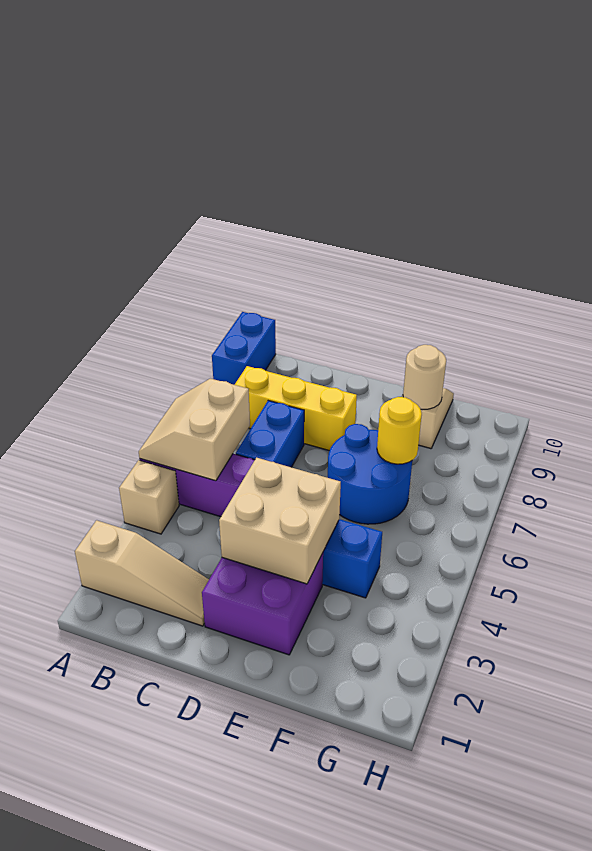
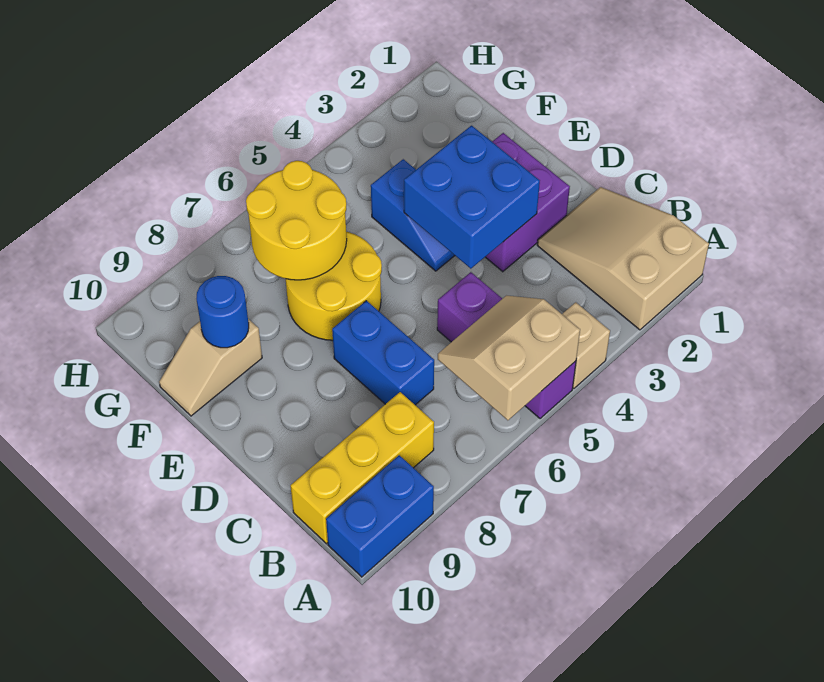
tan slope A2:C2 level 1 top A -> tan slope A1:C2 level 1 top A
tan slope A5:B6 level 2 top B -> tan slope A5:B6 level 2 top A
yellow brick B8:D8 level 1 -> yellow brick B8:B10 level 1
blue brick C6:C7 level 1 -> blue brick C7:D7 level 1
tan brick D3:E4 level 2 -> blue brick D3:E4 level 2
blue round brick E6:F7 level 1 -> yellow round brick E6:F7 level 1
yellow round brick F7 level 2 -> yellow round brick F6:G7 level 2
tan round brick F9 level 2 -> blue round brick F9 level 2

